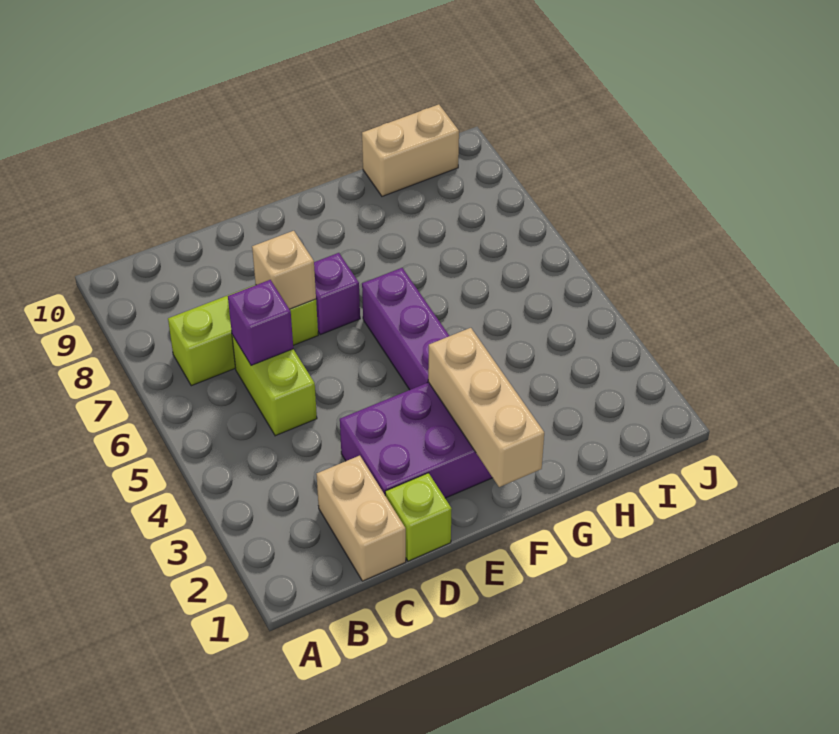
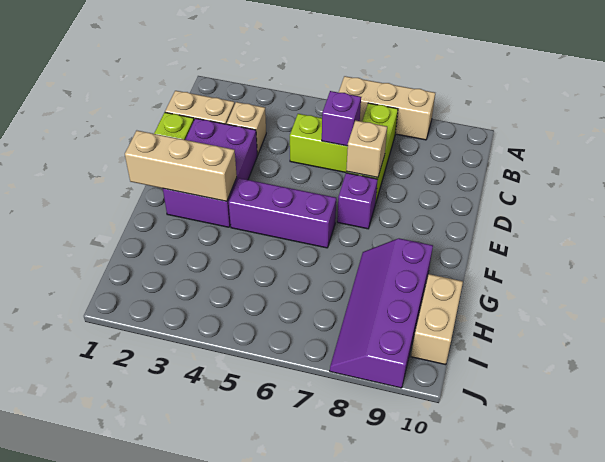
none -> tan brick A6:A8 level 1
none -> tan brick C3 level 1
none -> purple slope G8:J9 level 1 top 9

